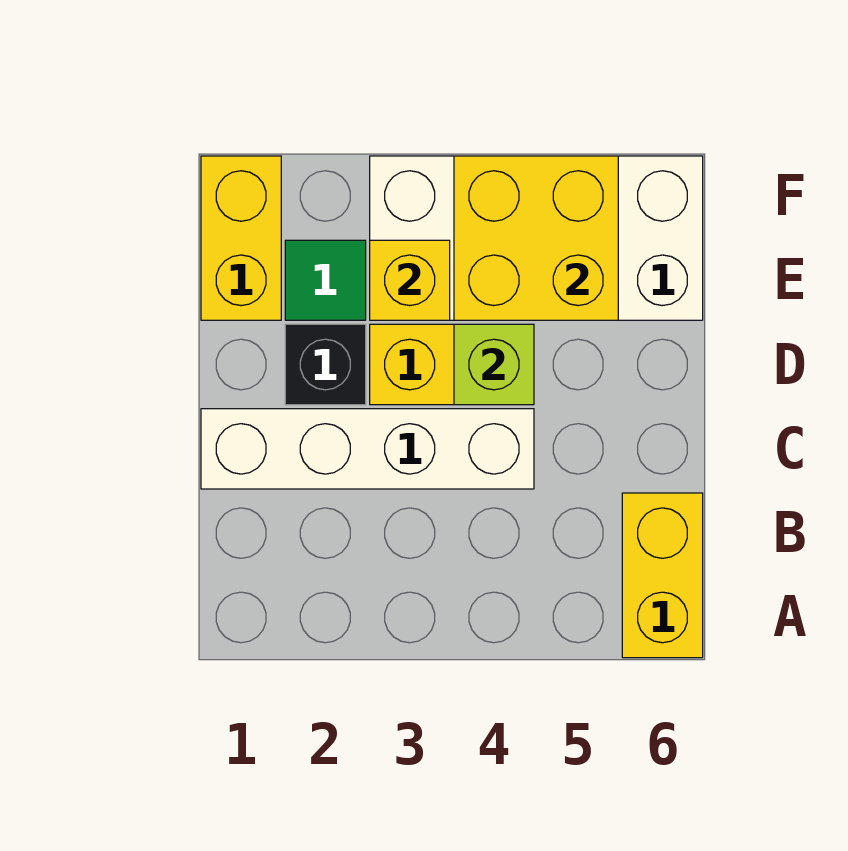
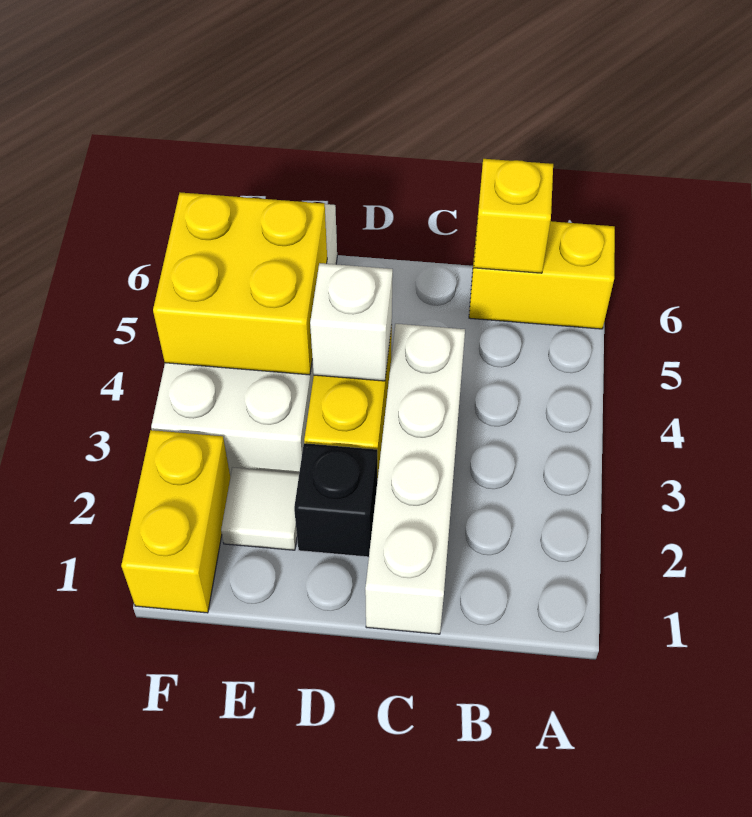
lime brick D4 level 2 -> white brick D4 level 2
yellow brick E1:F1 level 1 -> yellow brick F1:F2 level 1
green tile E2 level 1 -> white tile E2 level 1
yellow brick E3 level 2 -> yellow brick B6 level 2

